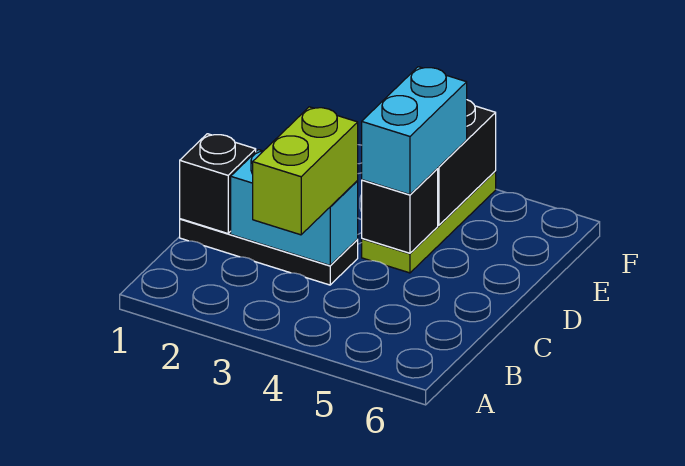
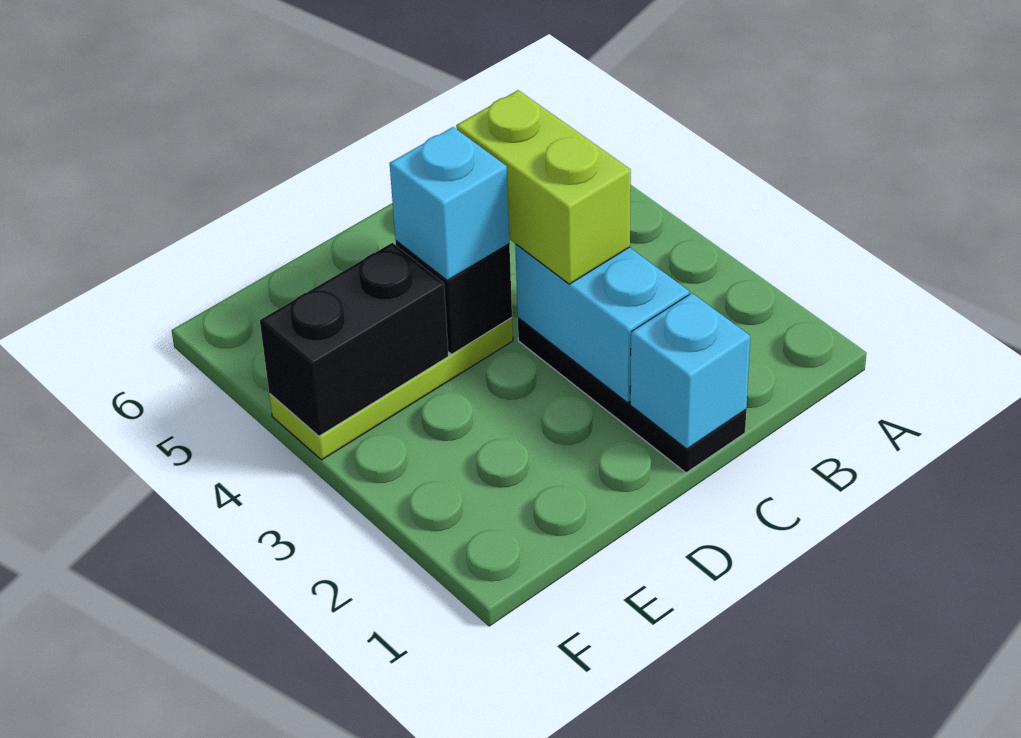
lime brick B3:C3 level 3 -> lime brick C3:C4 level 3
black brick C1 level 2 -> cyan brick C1 level 2
cyan brick D4:E4 level 3 -> cyan brick D4 level 3

